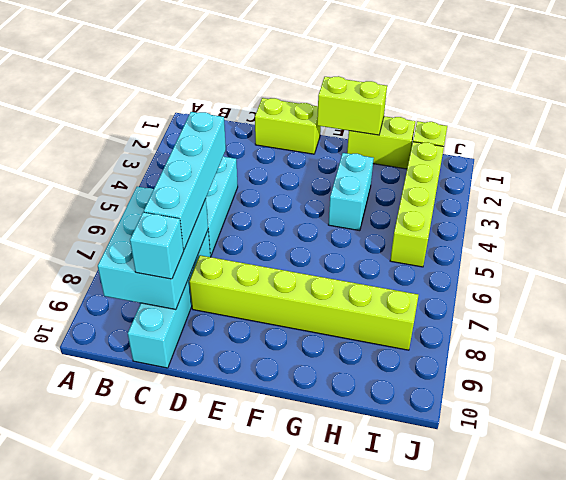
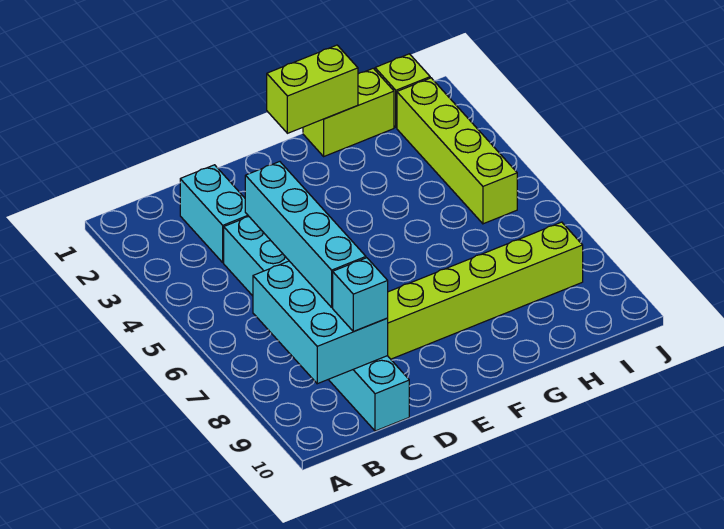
lime brick D1:E1 level 1 -> none
cyan brick G3:G4 level 1 -> cyan brick C2:C3 level 1

